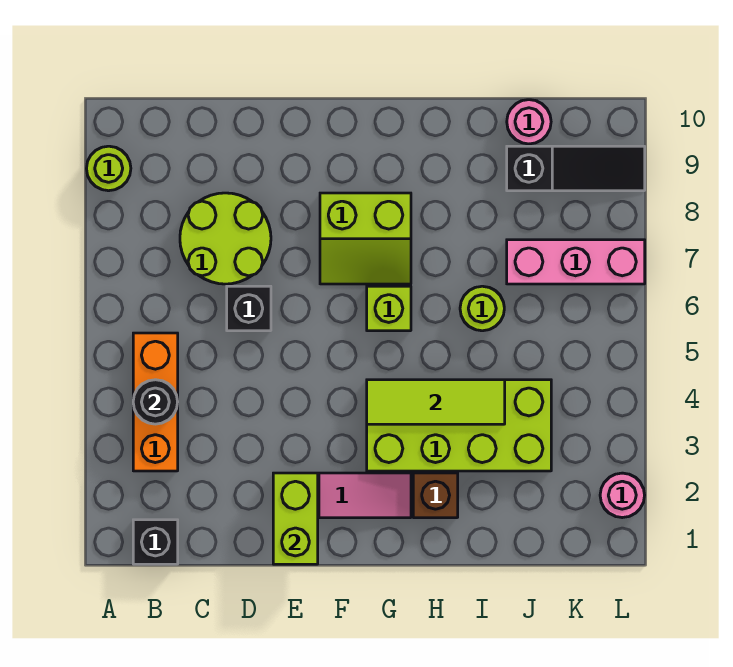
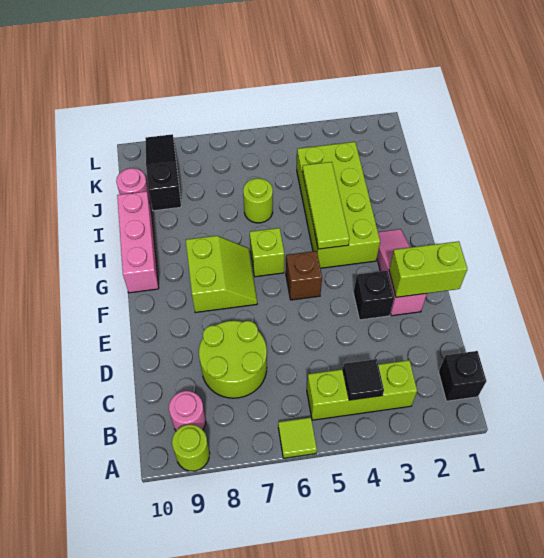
none -> lime tile A6 level 1
orange brick B3:B5 level 1 -> lime brick B3:B5 level 1
black round brick B4 level 2 -> black tile B4 level 2
black brick D6 level 1 -> black brick E3 level 1
brown brick H2 level 1 -> brown brick F5 level 1
pink brick J7:L7 level 1 -> pink brick G10:I10 level 1
pink round brick L2 level 1 -> pink round brick B9 level 1

